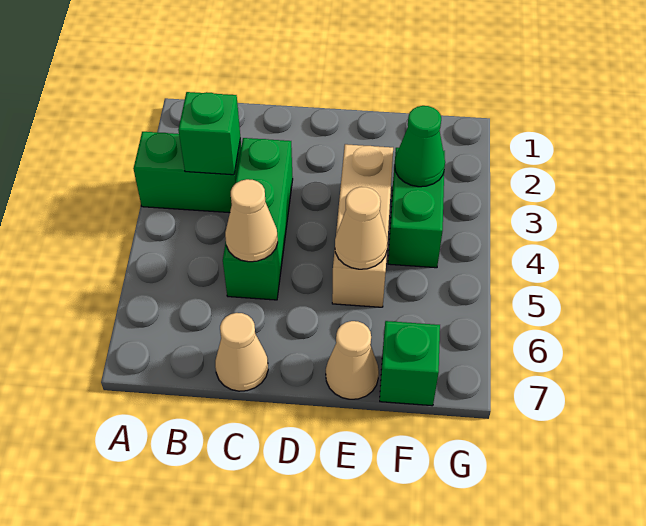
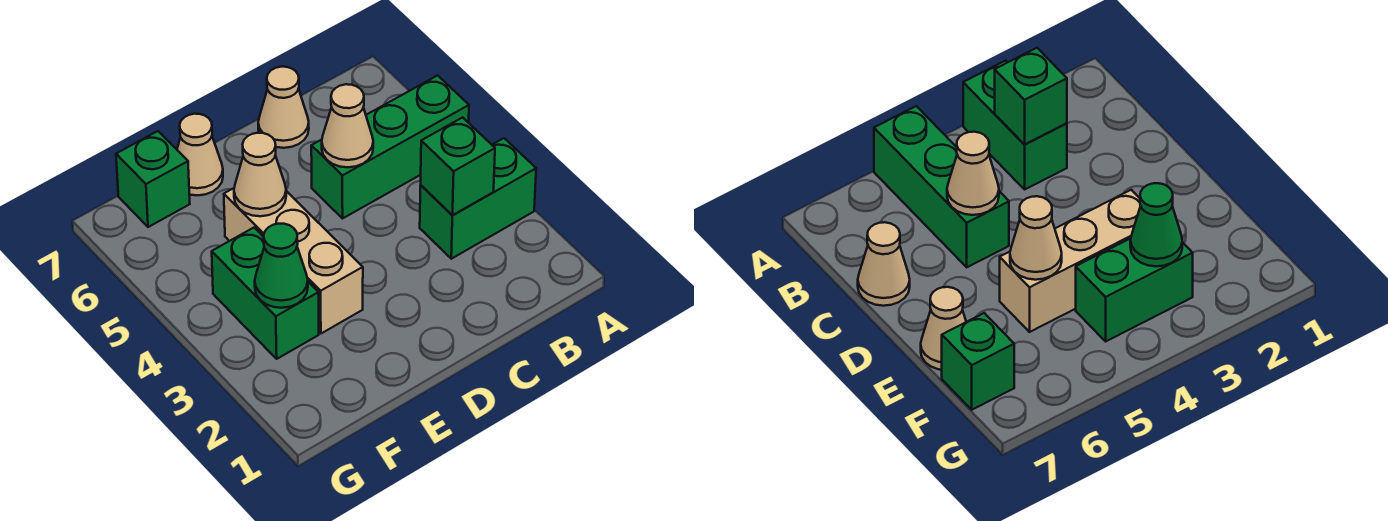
green brick C3:C5 level 1 -> green brick A5:C5 level 1

